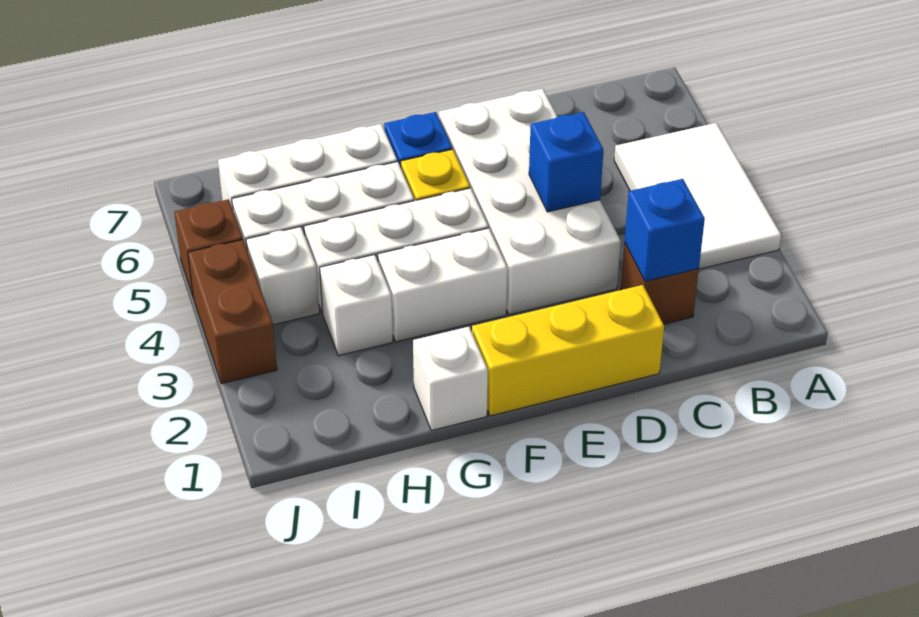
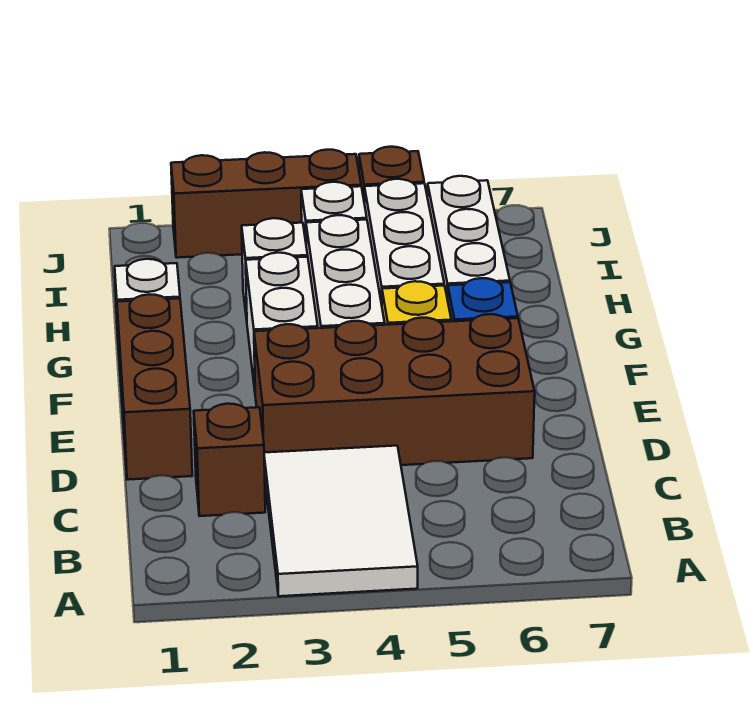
white tile A3:B5 level 1 -> white tile A3:C4 level 1
blue brick C2 level 2 -> none
yellow brick D1:F1 level 1 -> brown brick D1:F1 level 1
white brick D3:E6 level 1 -> brown brick D3:E6 level 1
blue brick D4 level 2 -> none
brown brick J3:J4 level 1 -> brown brick J2:J4 level 1

